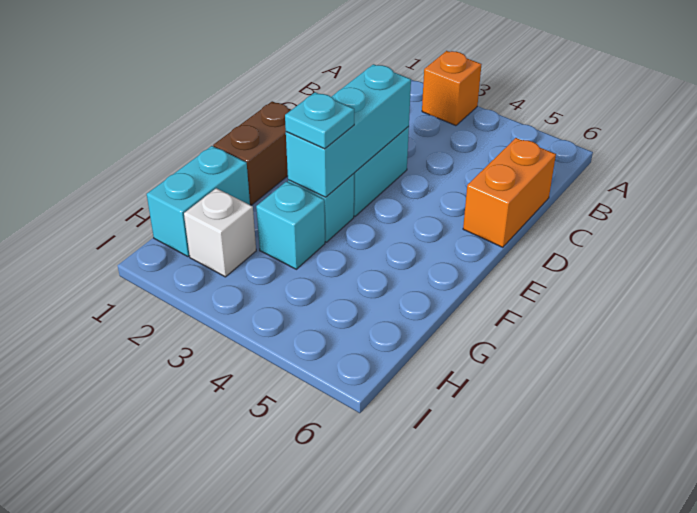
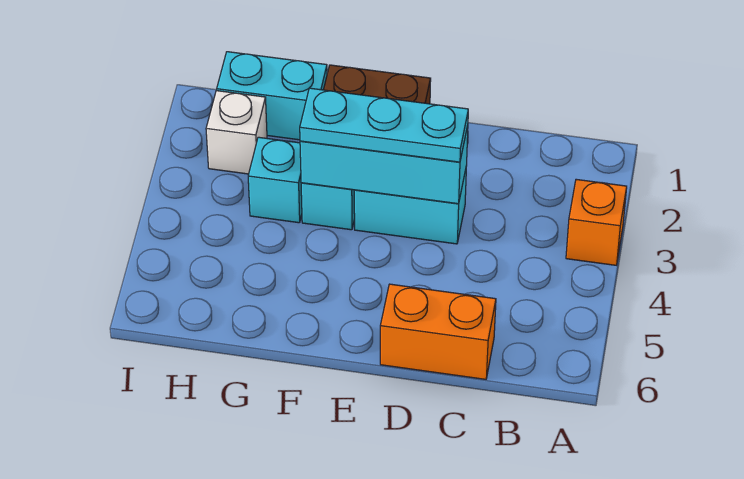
cyan plate F3 level 3 -> cyan plate D3:F3 level 3

